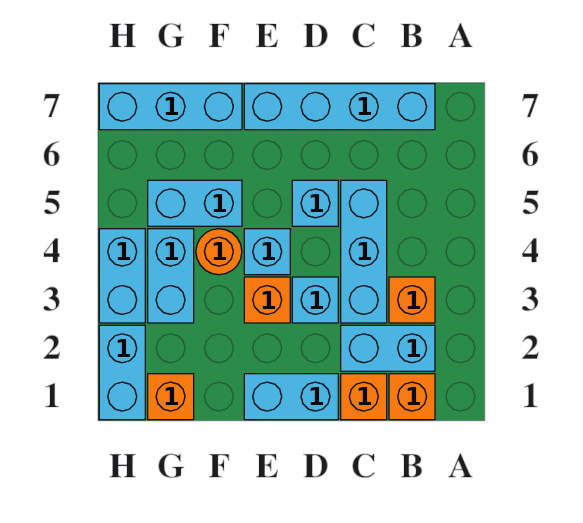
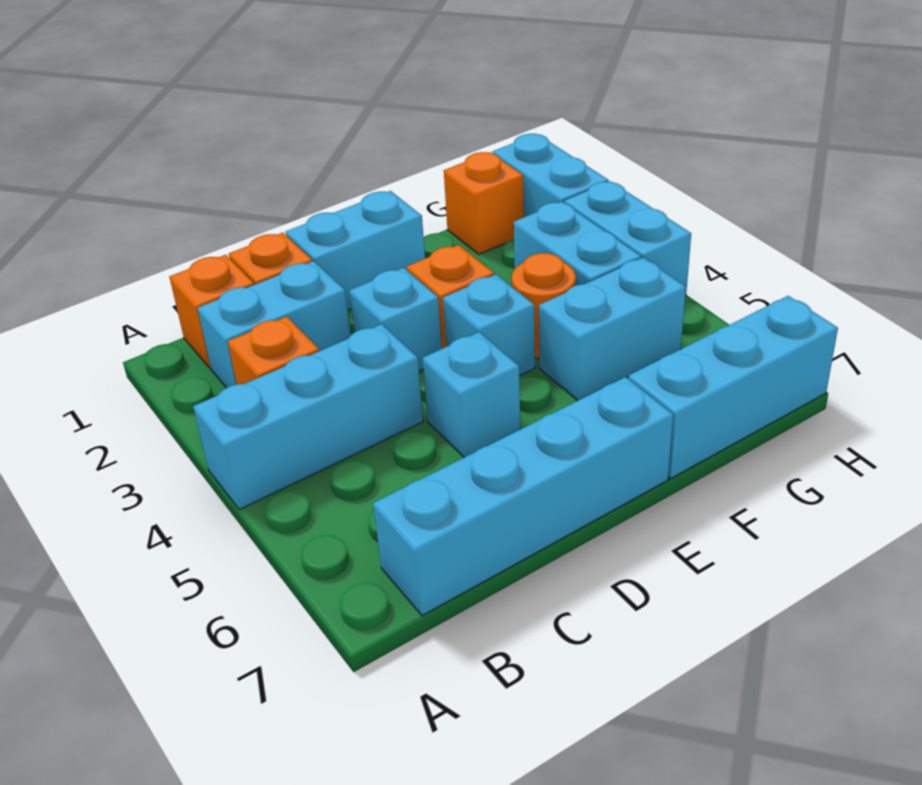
cyan brick C3:C5 level 1 -> cyan brick A4:C4 level 1

